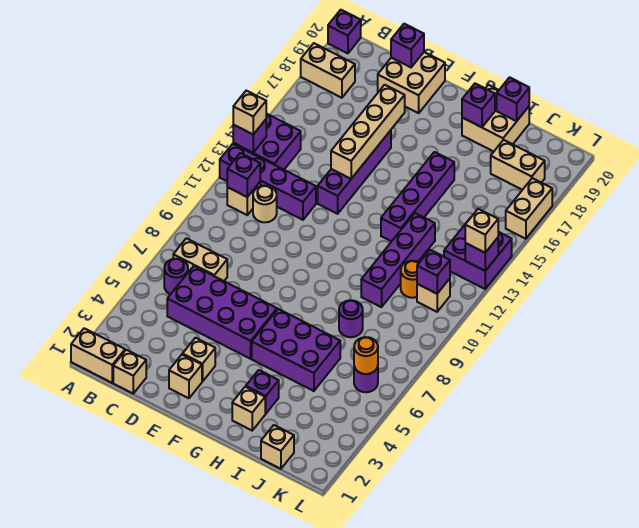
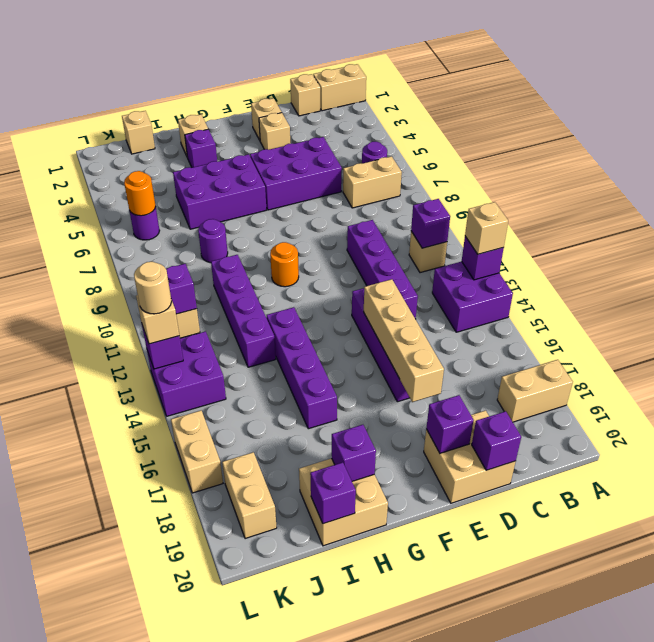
purple brick A12:D12 level 1 -> purple brick D10:D13 level 1
purple brick A20 level 1 -> purple brick E19 level 2
purple brick C5:F6 level 1 -> purple brick D5:F6 level 1
tan round brick C11 level 1 -> tan round brick L13 level 4
orange round brick J11 level 1 -> orange round brick G10 level 1
tan brick J18:K18 level 1 -> tan brick K18:K19 level 1

